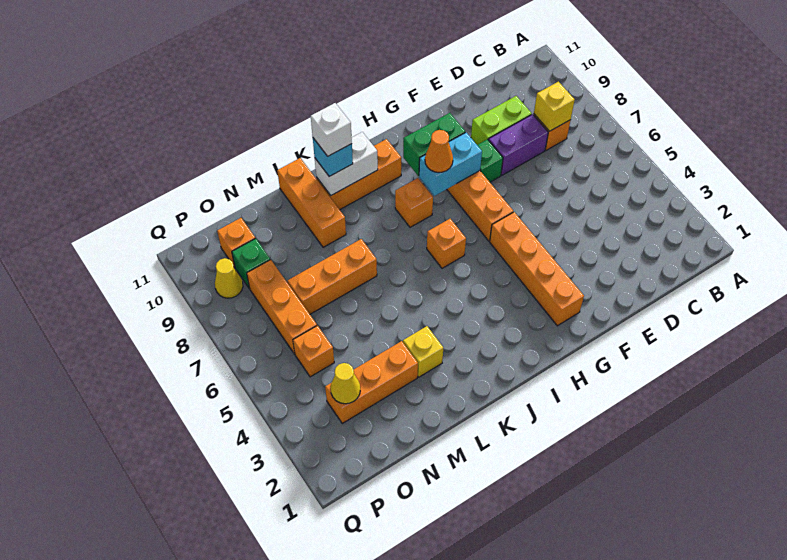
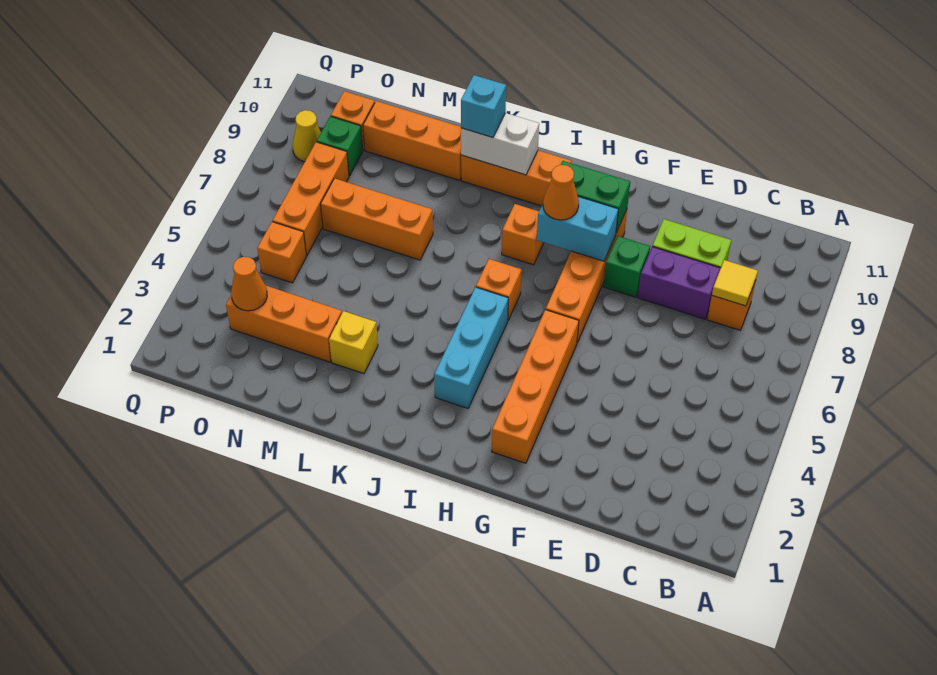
yellow brick C8 level 2 -> yellow tile C8 level 2
none -> cyan brick I3:I5 level 1
white brick K10 level 4 -> none
orange brick L9:L11 level 1 -> orange brick L10:N10 level 1
yellow cone O3 level 2 -> orange cone O3 level 2

